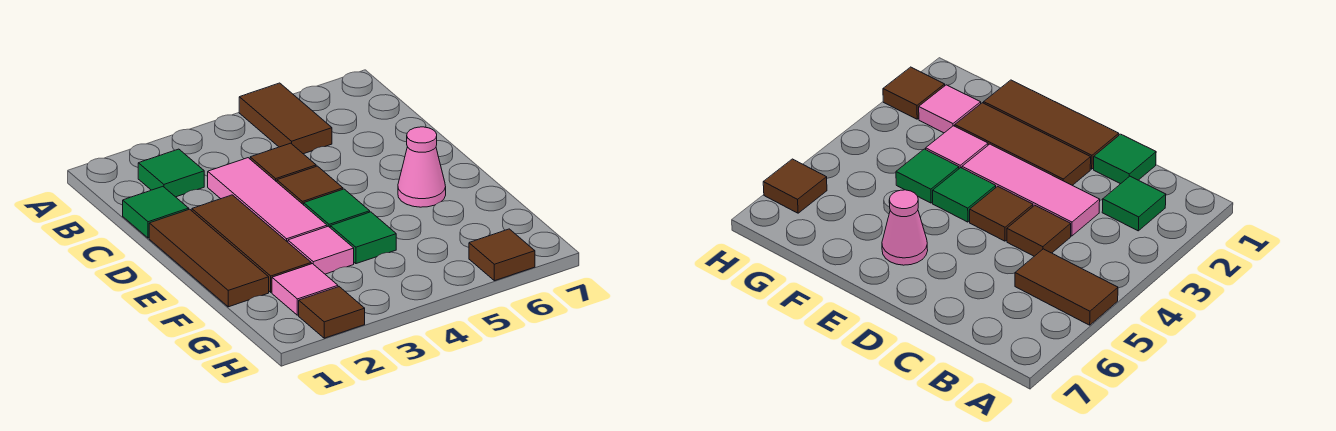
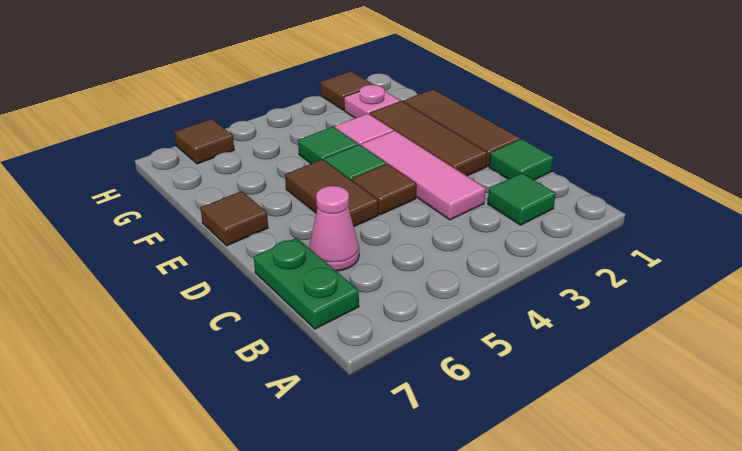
brown tile A5:B5 level 1 -> brown tile D5:E5 level 1
none -> green plate B7:C7 level 1
brown tile C4 level 1 -> brown tile E7 level 1
pink cone E6 level 1 -> pink cone C6 level 1
pink tile G2 level 1 -> pink plate G2 level 1

